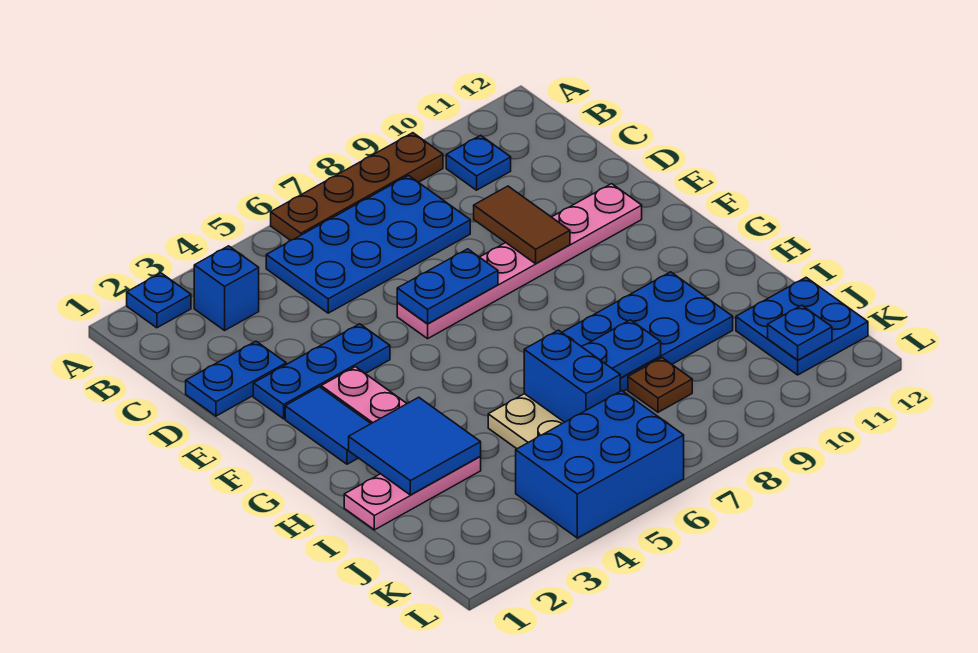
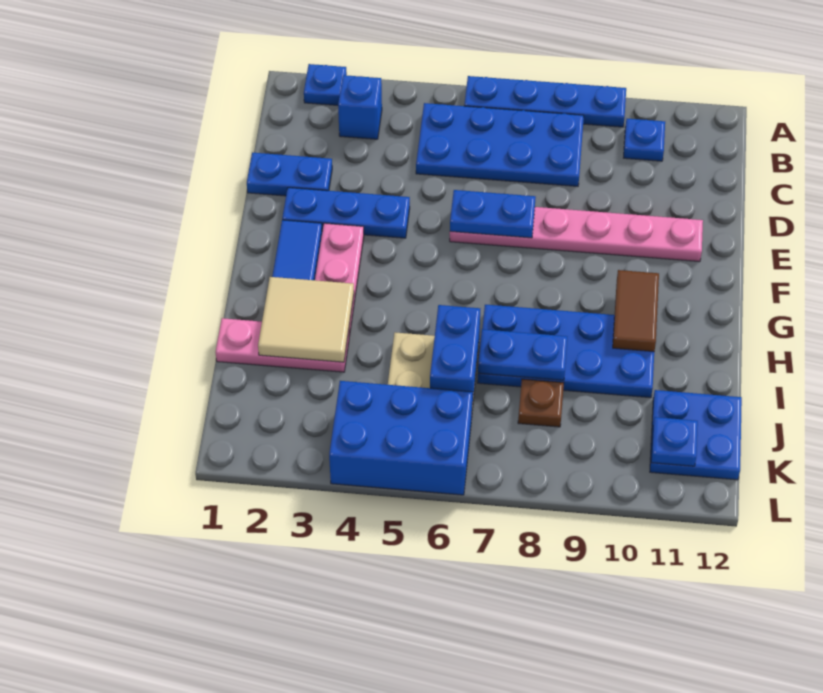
brown plate A6:A9 level 1 -> blue plate A6:A9 level 1
brown tile D9:E9 level 2 -> brown tile G10:H10 level 2
blue tile H2:I3 level 2 -> tan tile H2:I3 level 2

